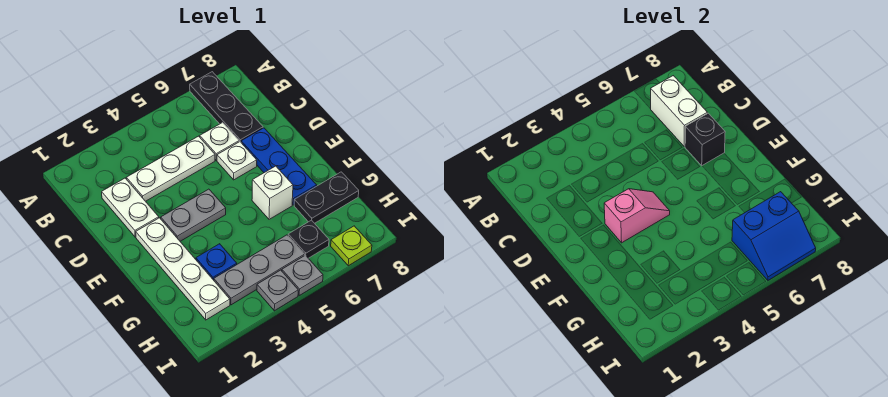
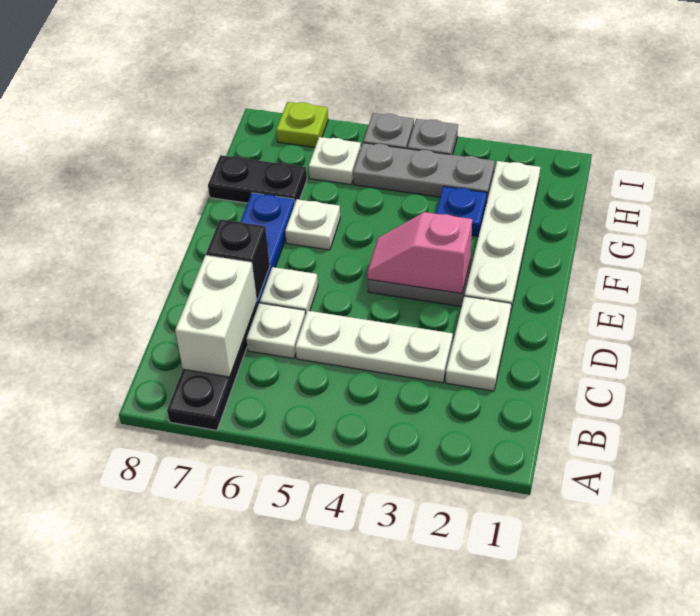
white brick F6 level 1 -> white plate F6 level 1
black plate H6 level 1 -> white plate H6 level 1
blue slope H6:I7 level 2 top H -> none

